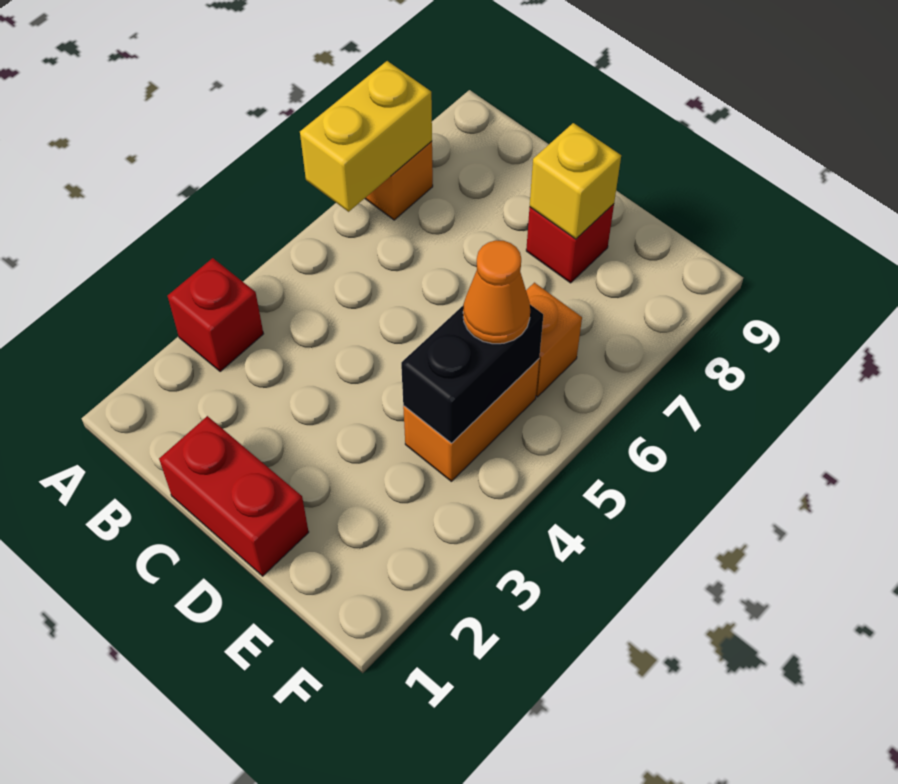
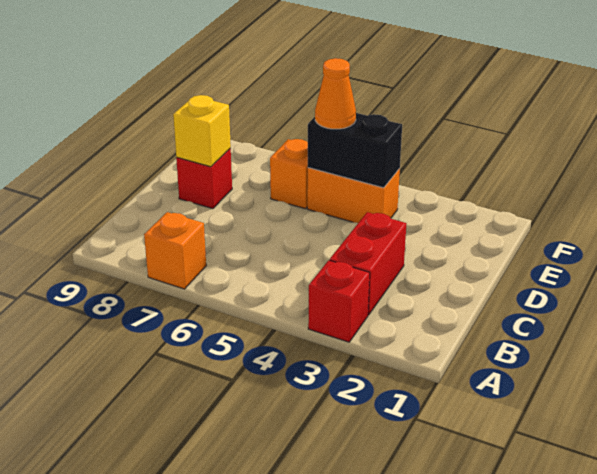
yellow brick A6:A7 level 2 -> none
red brick C1:D1 level 1 -> red brick B3:C3 level 1

